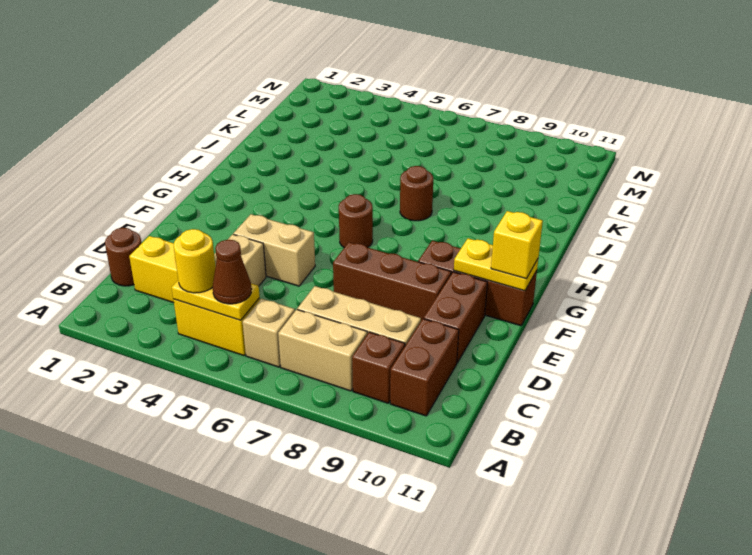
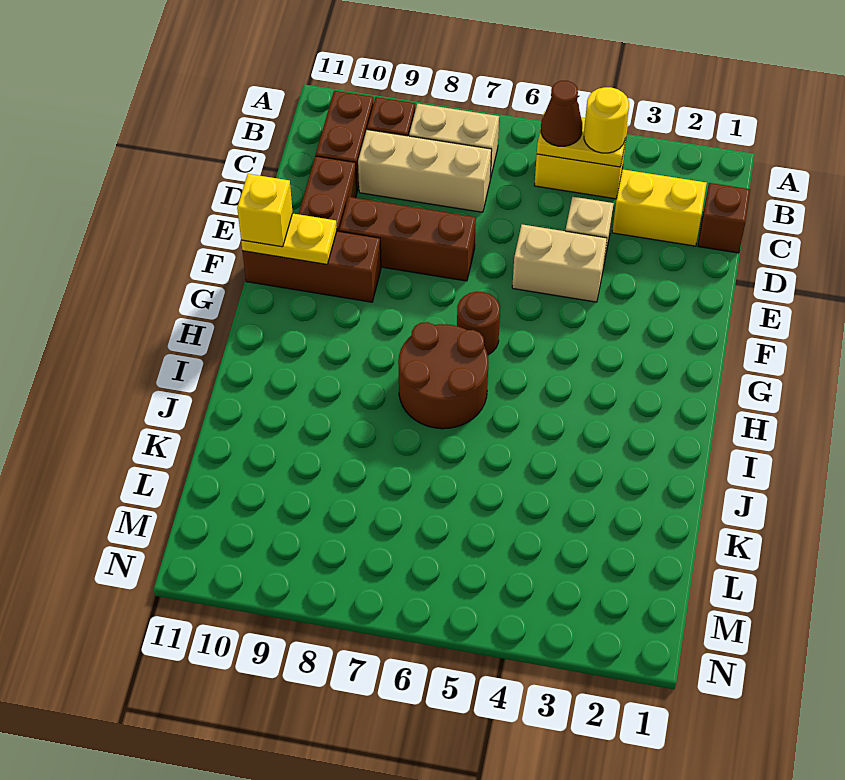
tan brick B6 level 1 -> none
brown round brick C1 level 1 -> brown brick C1 level 1
brown round brick I7 level 1 -> brown round brick H6:I7 level 1

